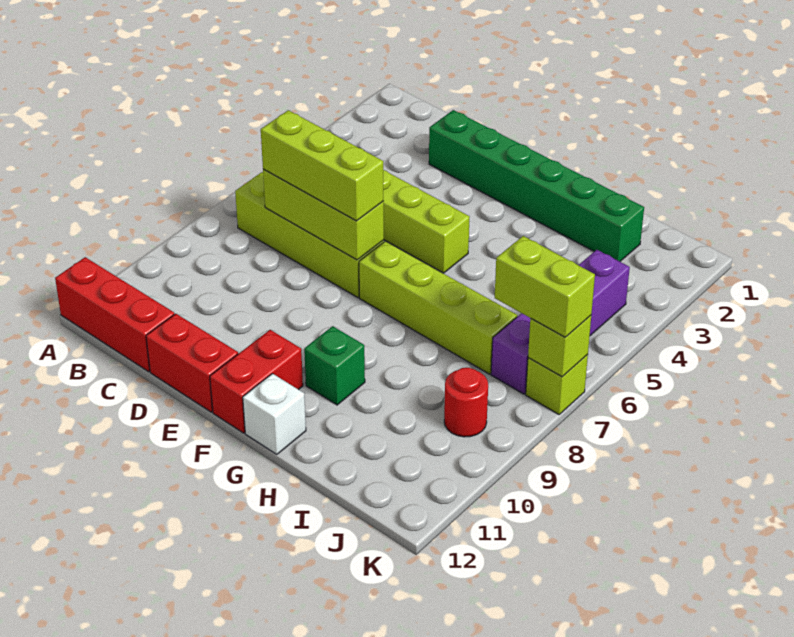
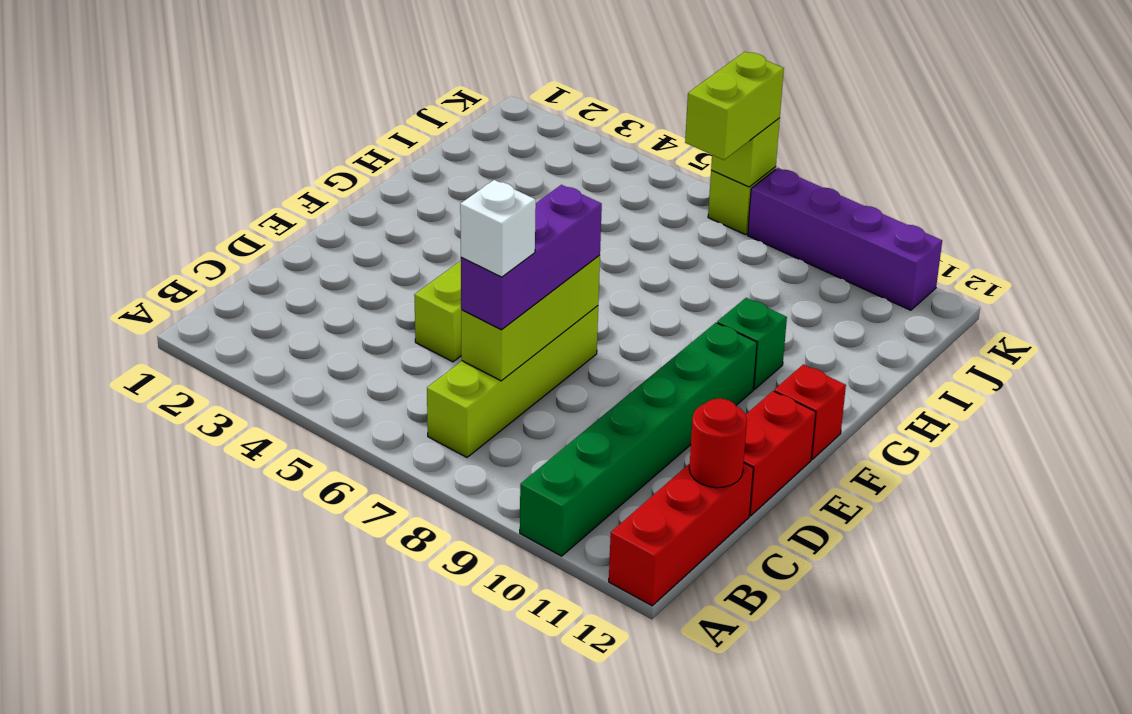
lime brick C7:E7 level 3 -> purple brick C7:E7 level 3
green brick D2:I2 level 1 -> green brick A10:F10 level 1
lime brick F7:I7 level 1 -> none
red brick F11:F12 level 1 -> red brick F12 level 1
white brick G12 level 1 -> white brick C7 level 4
purple brick J4:J7 level 1 -> purple brick K8:K11 level 1
red round brick J9 level 1 -> red round brick C12 level 2

